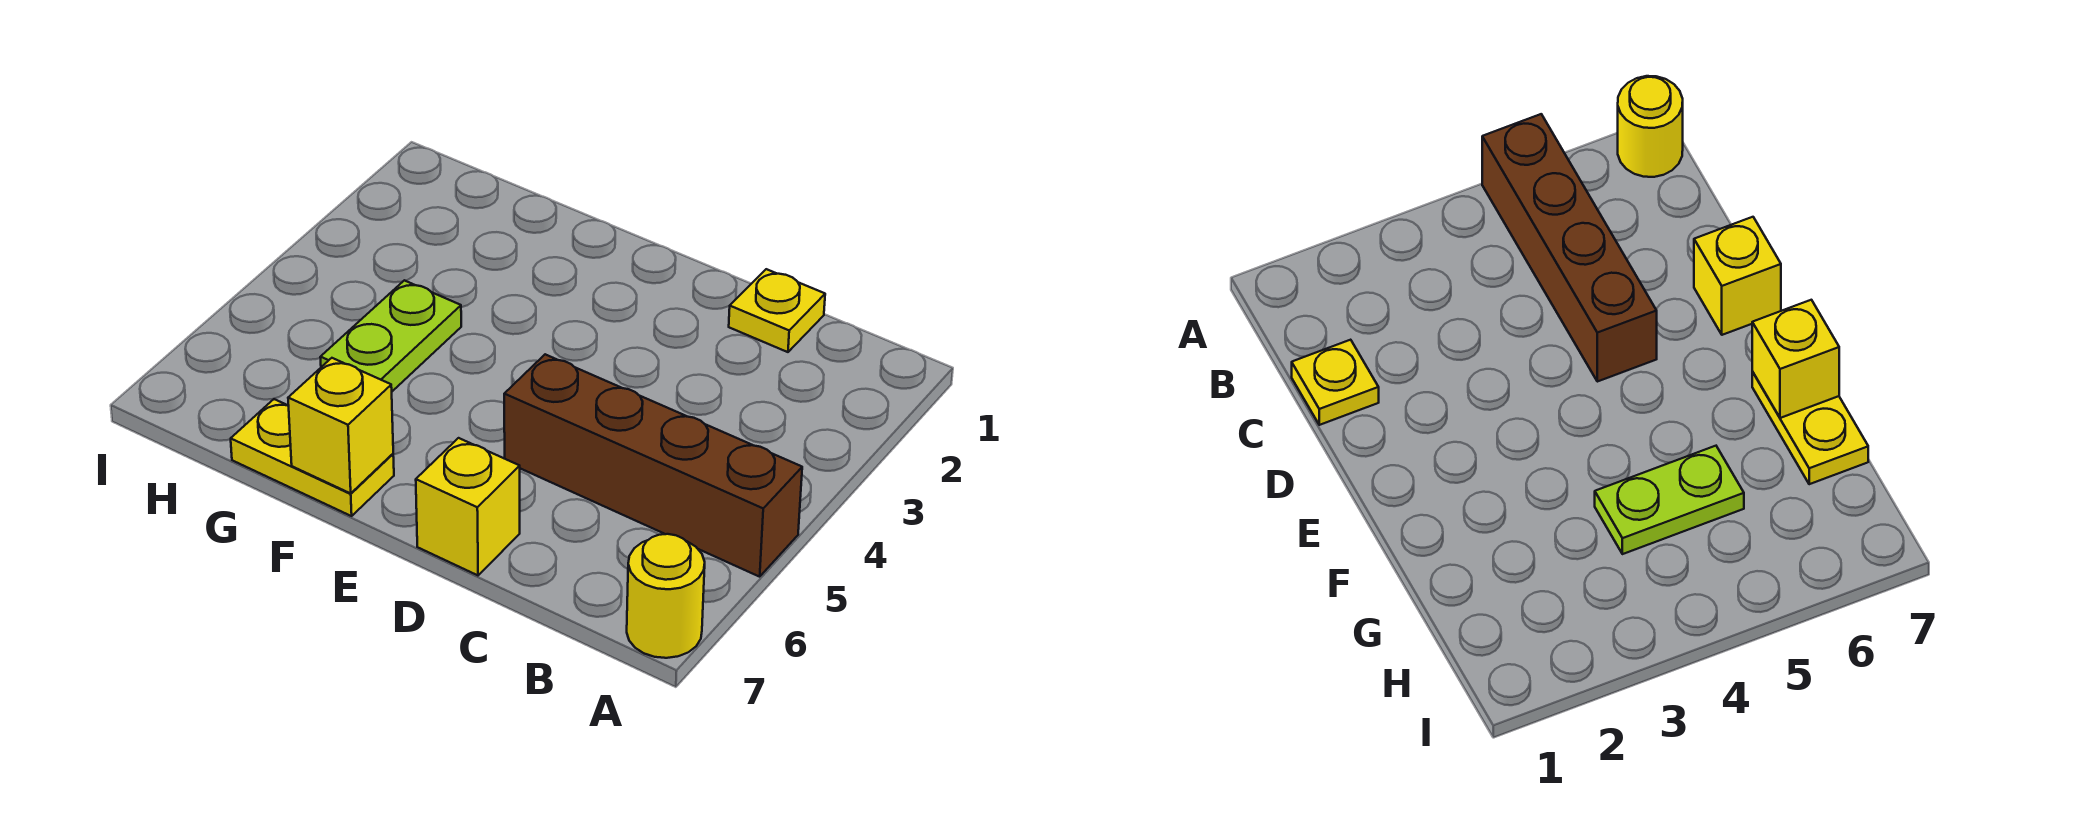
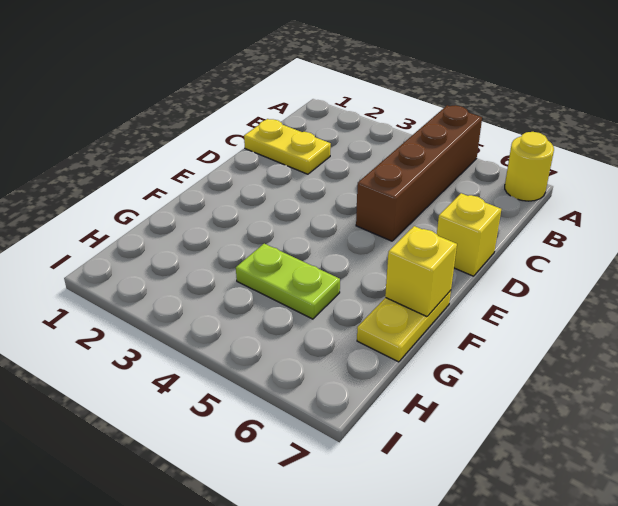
yellow plate C1 level 1 -> yellow plate C1:C2 level 1

